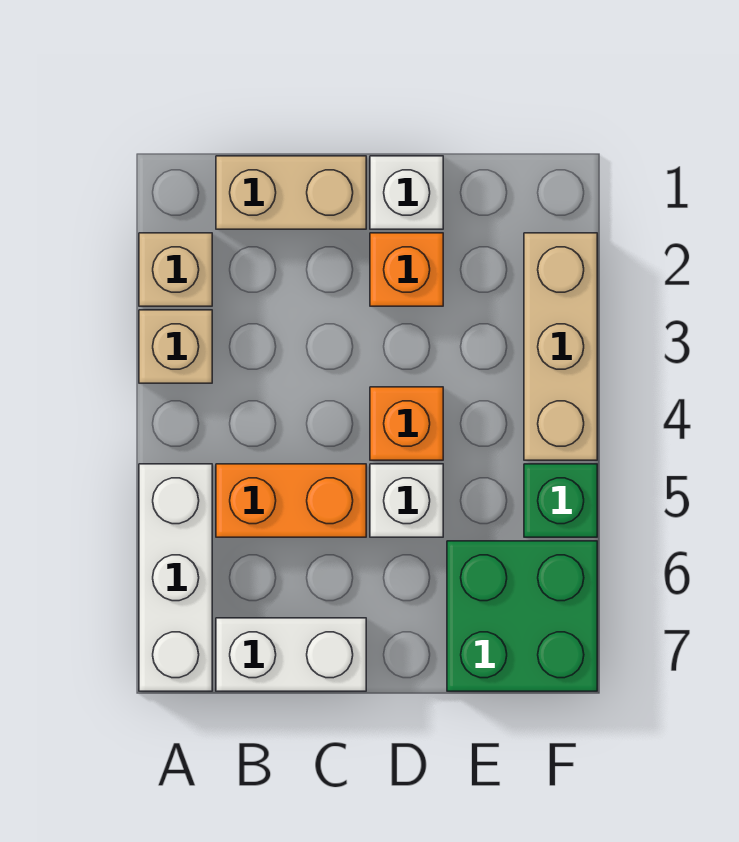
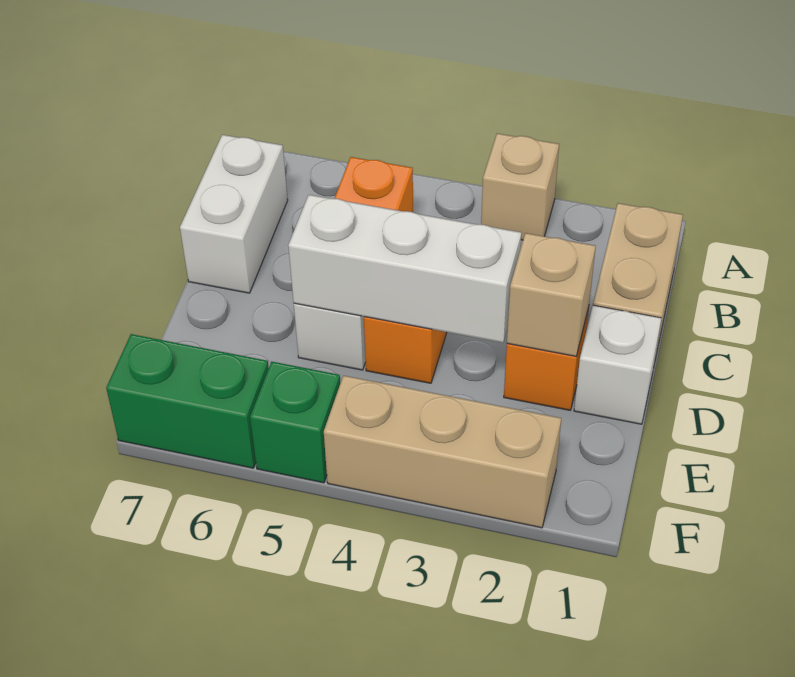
tan brick A2 level 1 -> tan brick D2 level 2
white brick A5:A7 level 1 -> white brick D3:D5 level 2
green brick E6:F7 level 1 -> green brick F6:F7 level 1

